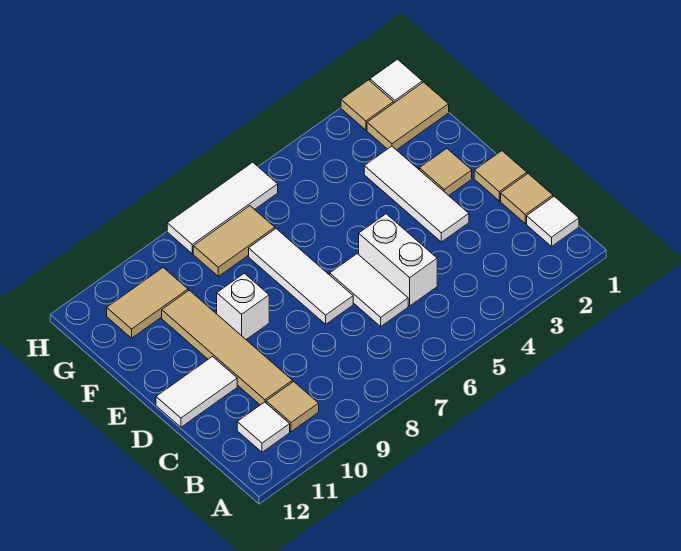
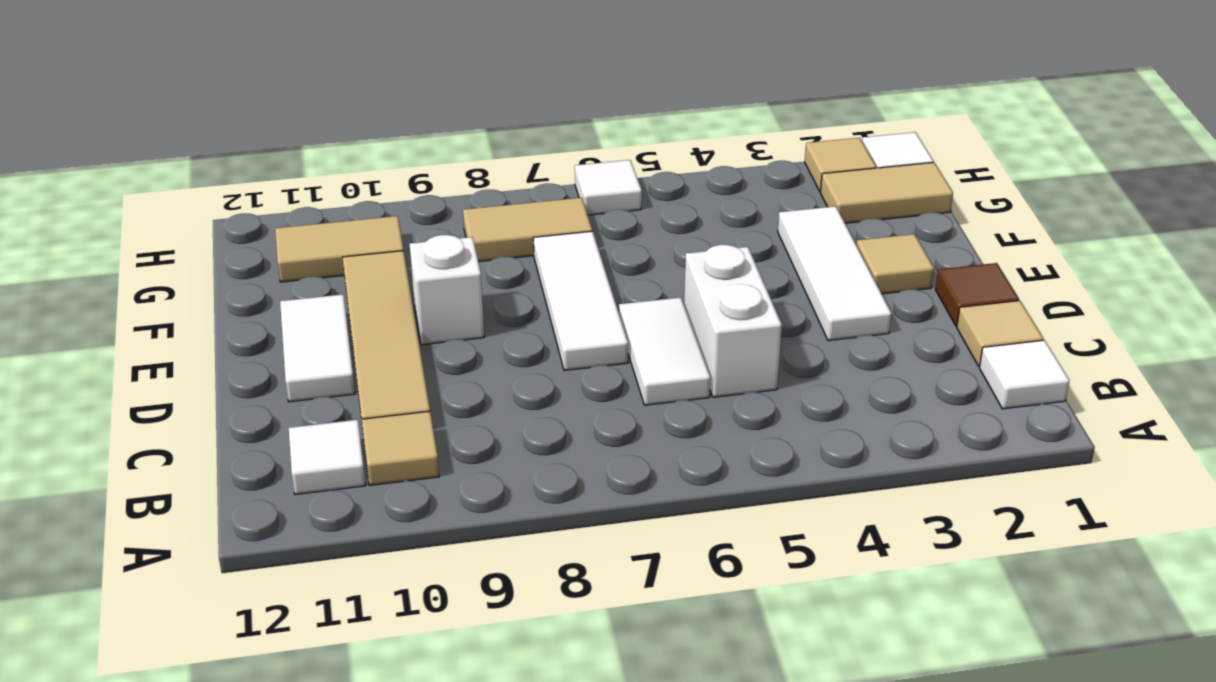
tan tile D1 level 1 -> brown tile D1 level 1
white tile D11:D12 level 1 -> white tile D11:E11 level 1
white tile H6:H8 level 1 -> white tile H6 level 1

